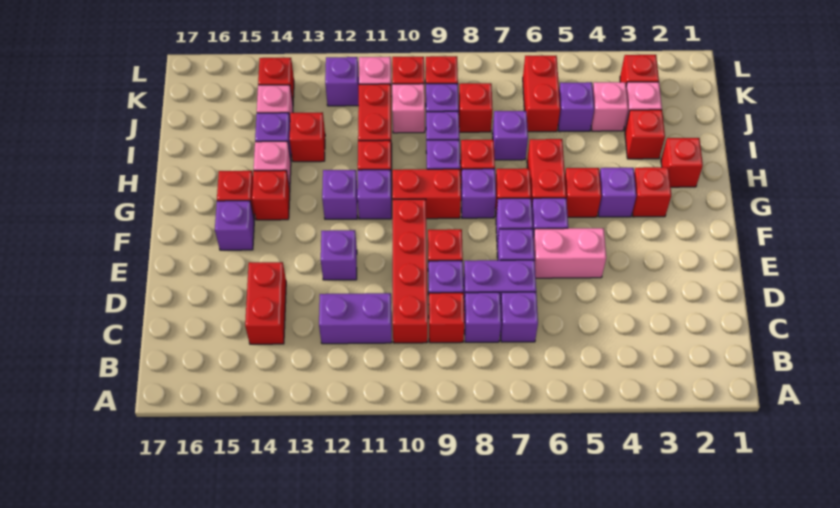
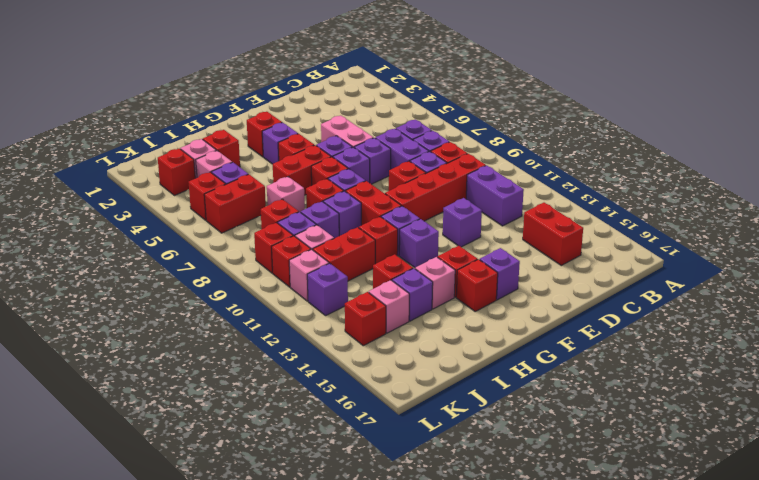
red brick C14:D14 level 1 -> red brick C14:C15 level 1
red brick H2 level 1 -> red brick K5 level 1
purple brick I7 level 1 -> pink brick I7 level 1

